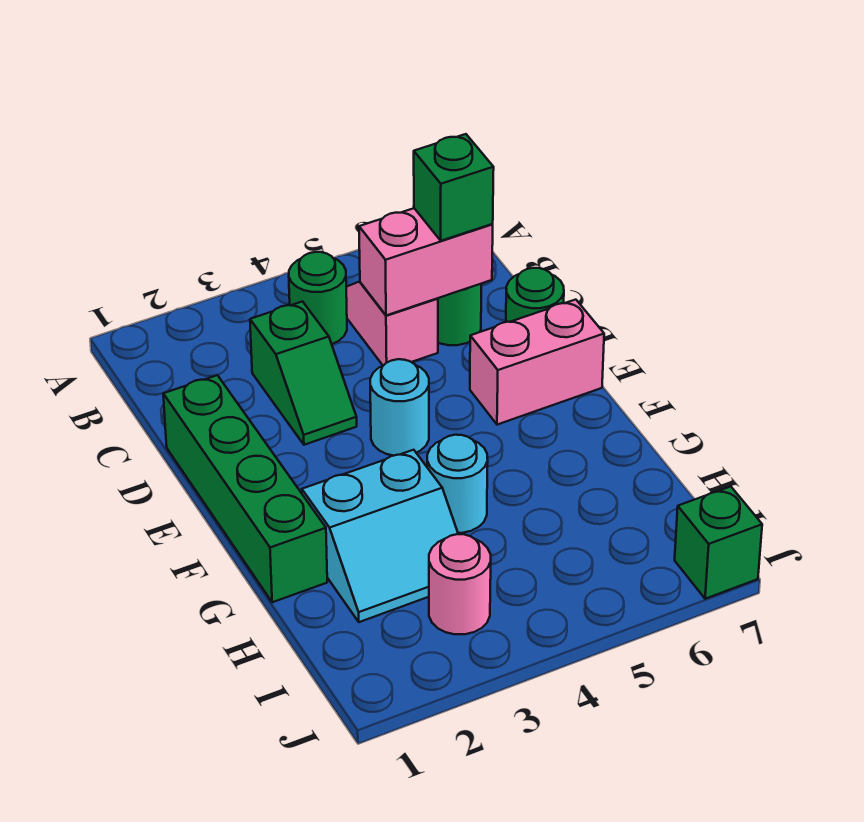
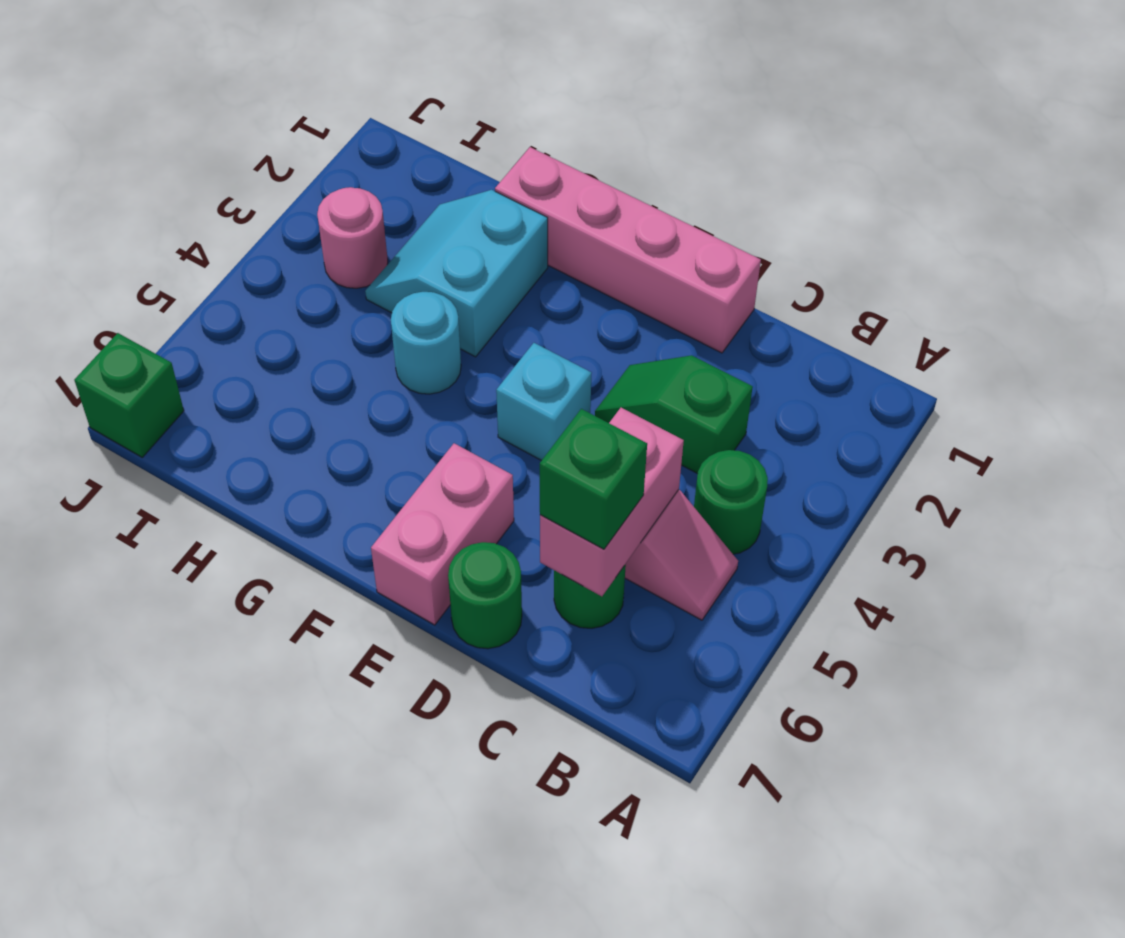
green brick D1:G1 level 1 -> pink brick D1:G1 level 1
cyan round brick E4 level 1 -> cyan brick E4 level 1

